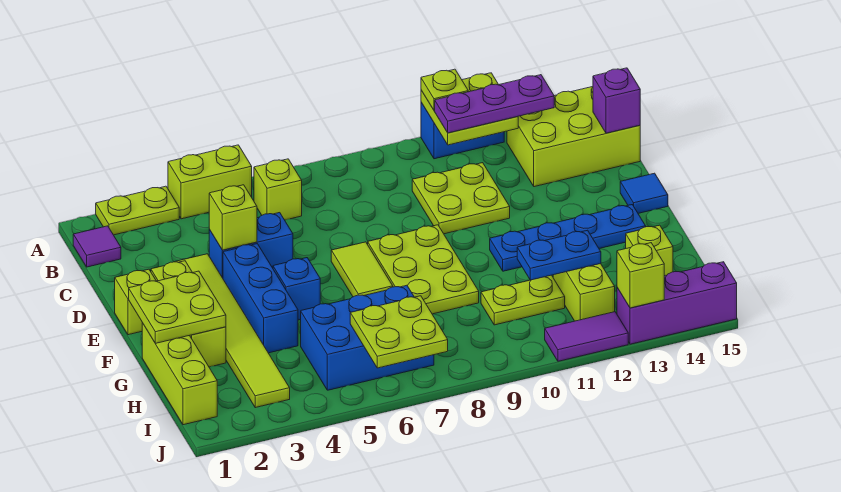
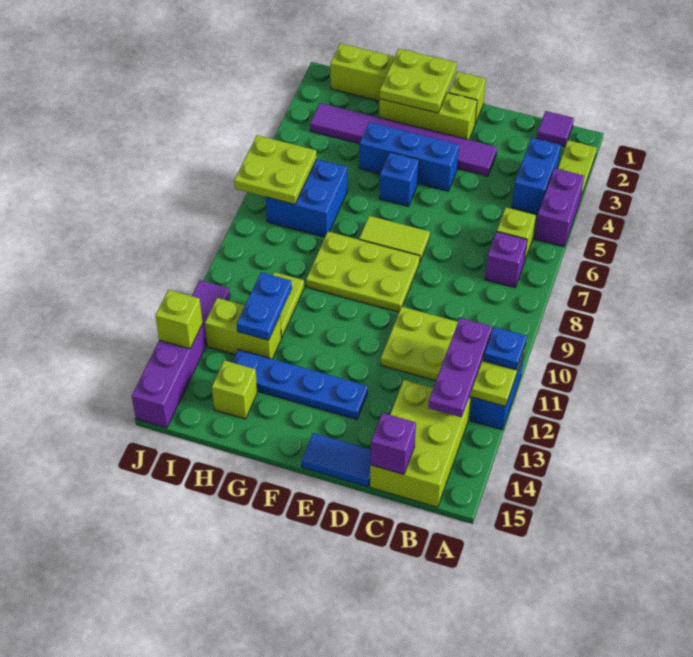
lime brick A4:A5 level 1 -> purple brick A4:A5 level 1
lime plate A11 level 3 -> blue plate A11 level 3
none -> purple brick B7 level 1
lime tile D3:I3 level 1 -> purple tile D3:I3 level 1
blue brick D4:D5 level 1 -> blue brick B3:B4 level 1
lime brick D4 level 2 -> none
blue tile E15 level 1 -> blue tile D15:E15 level 1
blue plate F11:F14 level 1 -> blue plate E13:H13 level 1
blue brick H5:I7 level 1 -> blue brick H6:I7 level 1

